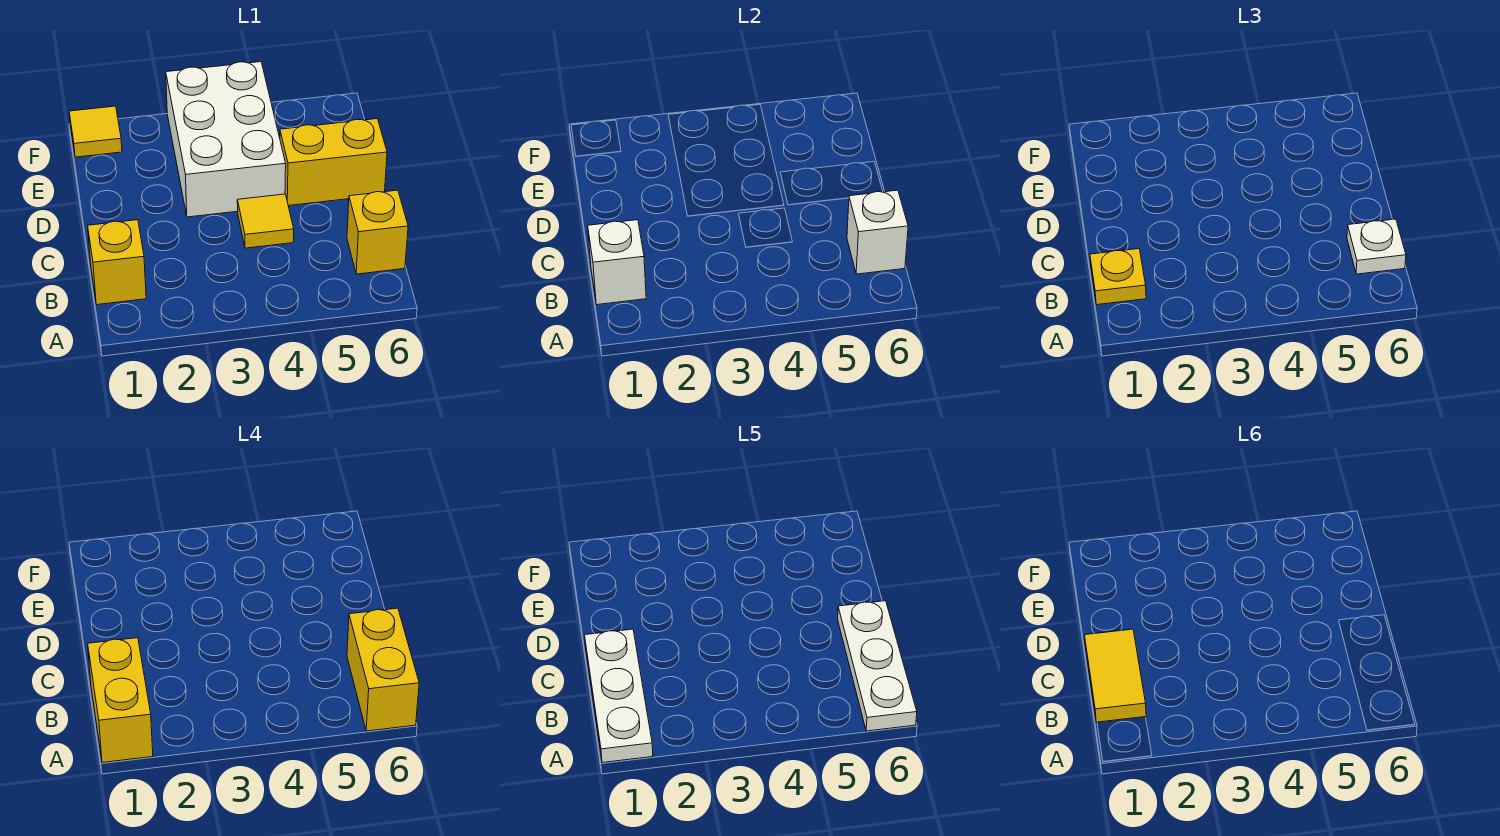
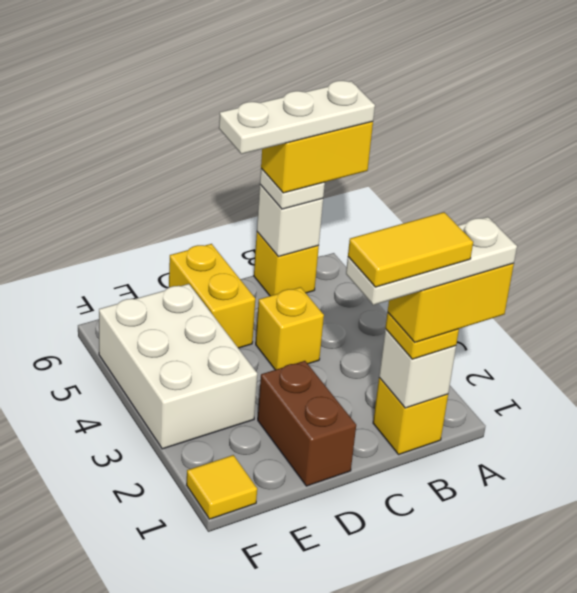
yellow tile C4 level 1 -> yellow brick C4 level 1
none -> brown brick D1:D2 level 1
white brick D3:F4 level 1 -> white brick E3:F5 level 1

